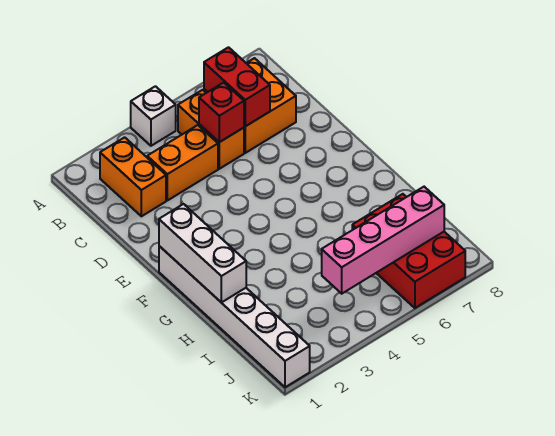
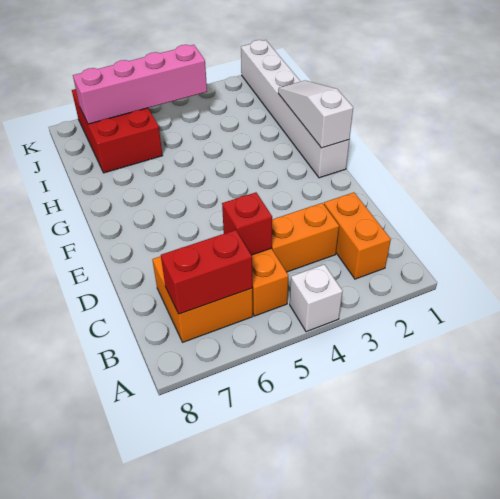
red brick B6:C6 level 2 -> red brick B6:B7 level 2
white brick F1:H1 level 2 -> white slope F1:H1 level 2 top F

